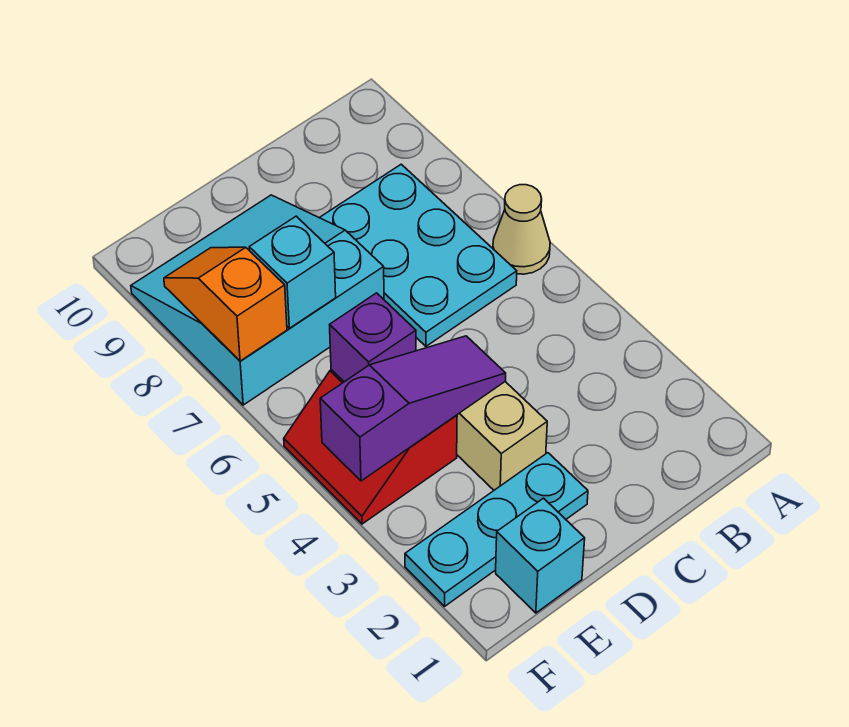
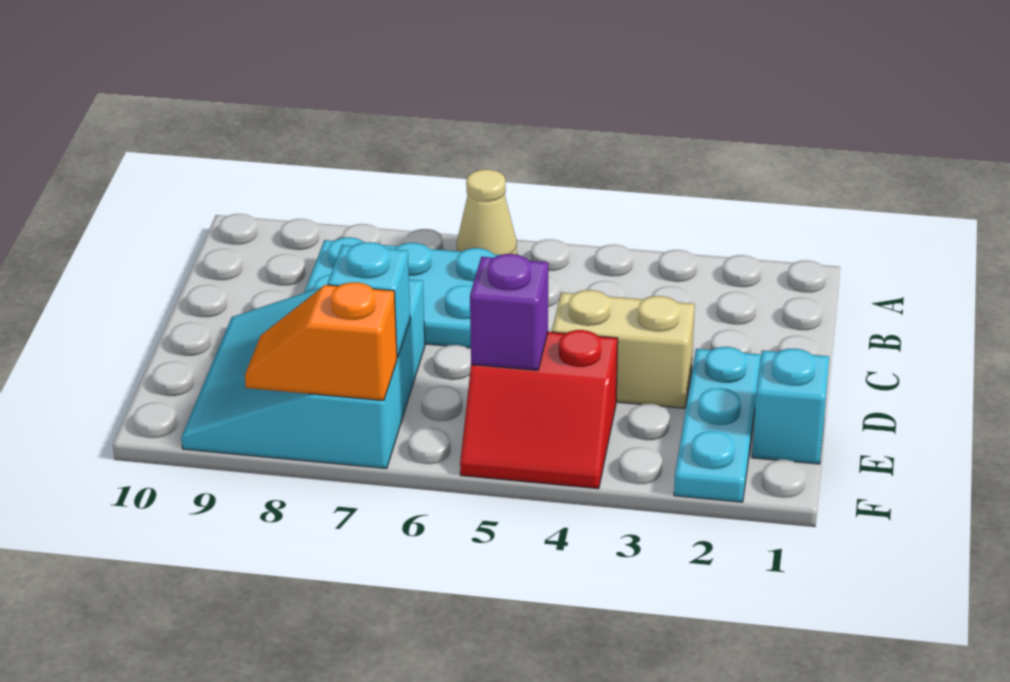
purple slope D4:F4 level 2 top F -> none

